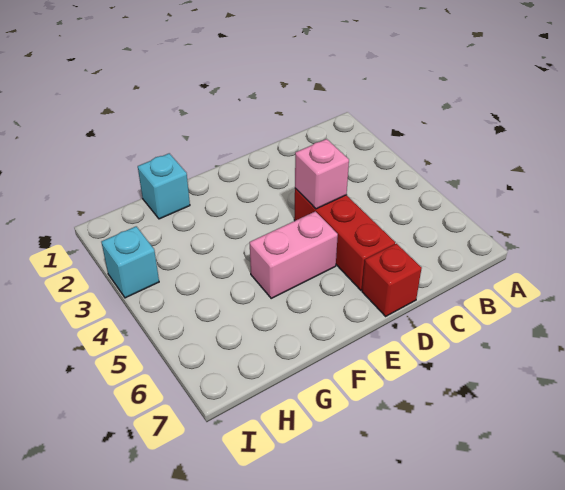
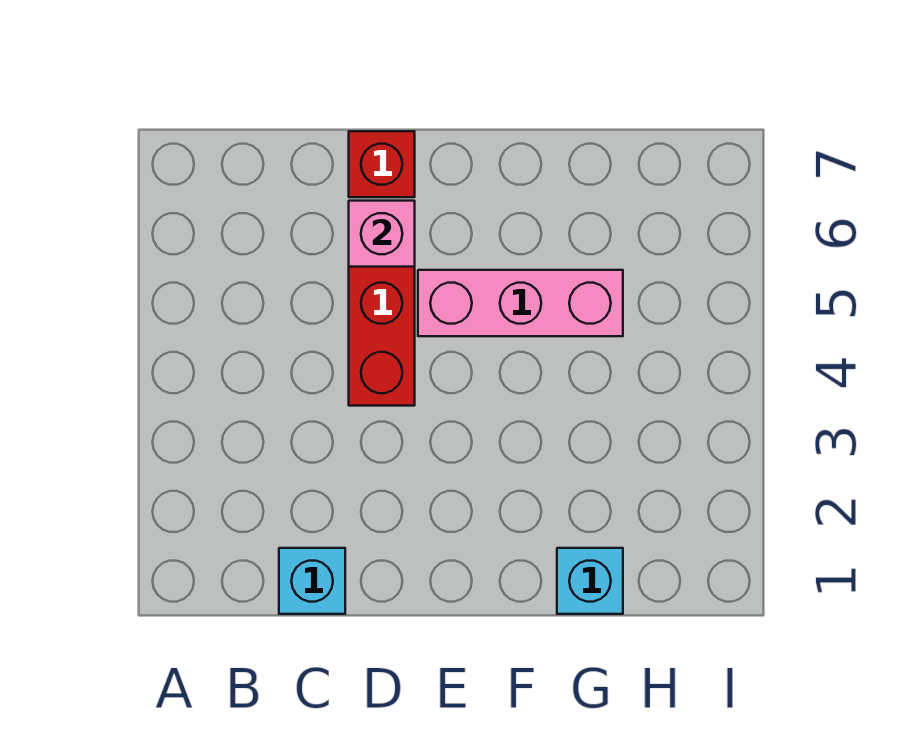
pink brick D4 level 2 -> pink brick D6 level 2
pink brick E5:F5 level 1 -> pink brick E5:G5 level 1
cyan brick I3 level 1 -> cyan brick C1 level 1

